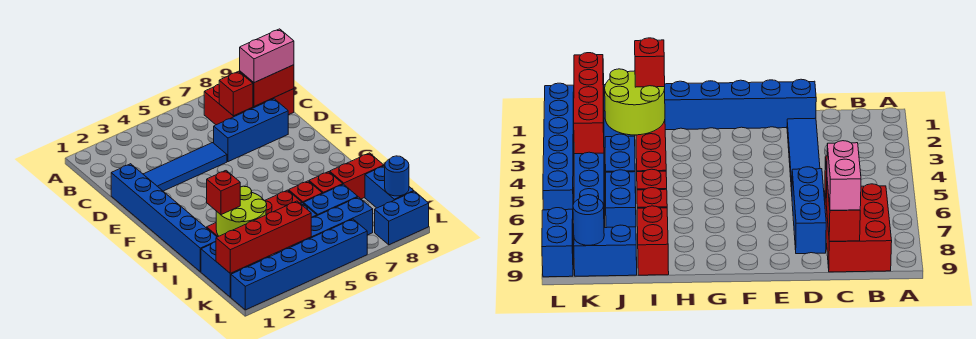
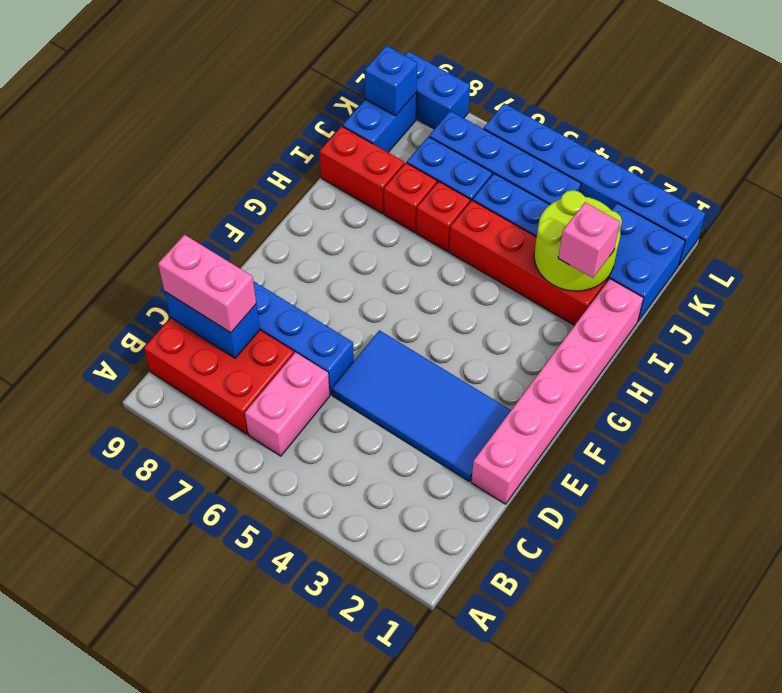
none -> pink brick B6:C6 level 1
red brick C7 level 2 -> none
red brick C8:C9 level 2 -> blue brick C8:C9 level 2
blue brick D1:I1 level 1 -> pink brick D1:I1 level 1
blue tile D2:D5 level 1 -> blue tile D2:E5 level 1
red brick I2 level 3 -> pink brick I2 level 3
red brick K1:K4 level 2 -> none
blue round brick K9 level 2 -> blue brick K9 level 2

